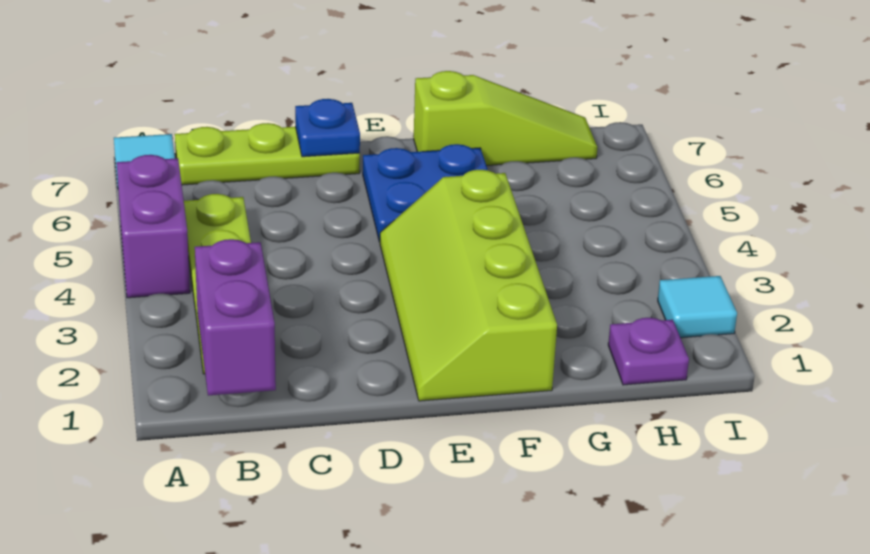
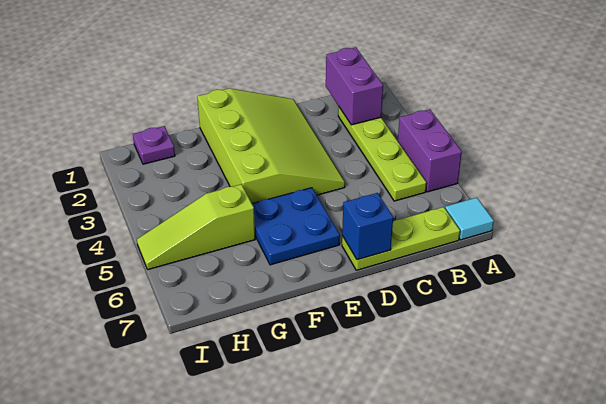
blue plate D7 level 2 -> blue brick D7 level 2
lime slope E1:F4 level 1 top F -> lime slope D1:F4 level 1 top F
lime slope F7:H7 level 1 top F -> lime slope G5:I5 level 1 top G
cyan tile I2 level 1 -> none

